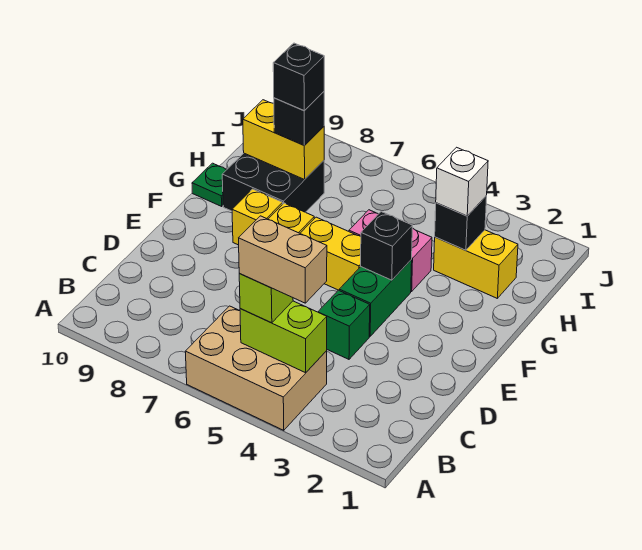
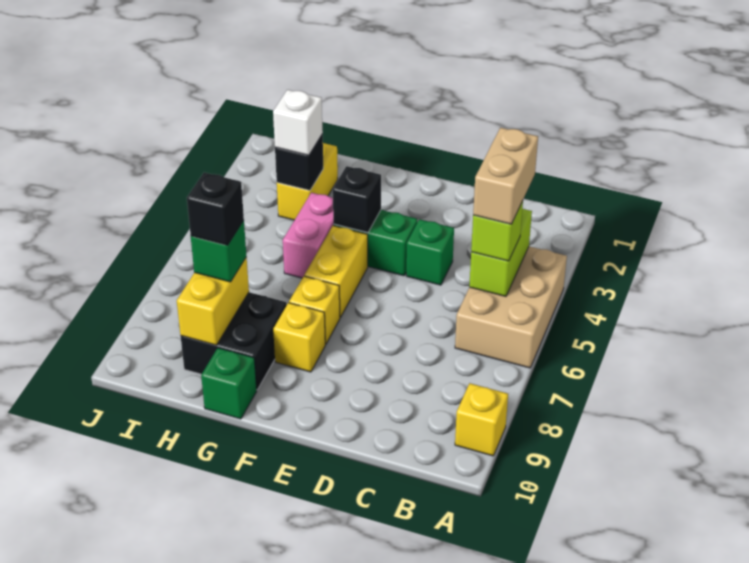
none -> yellow brick A9 level 1
green plate G10 level 1 -> green brick G10 level 1
black brick H8 level 3 -> green brick H8 level 3

